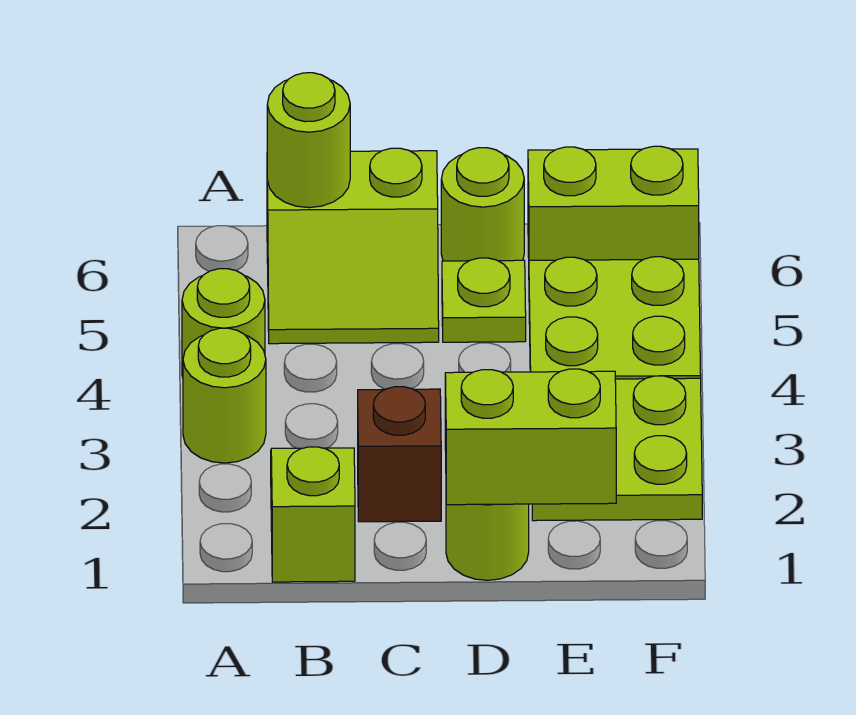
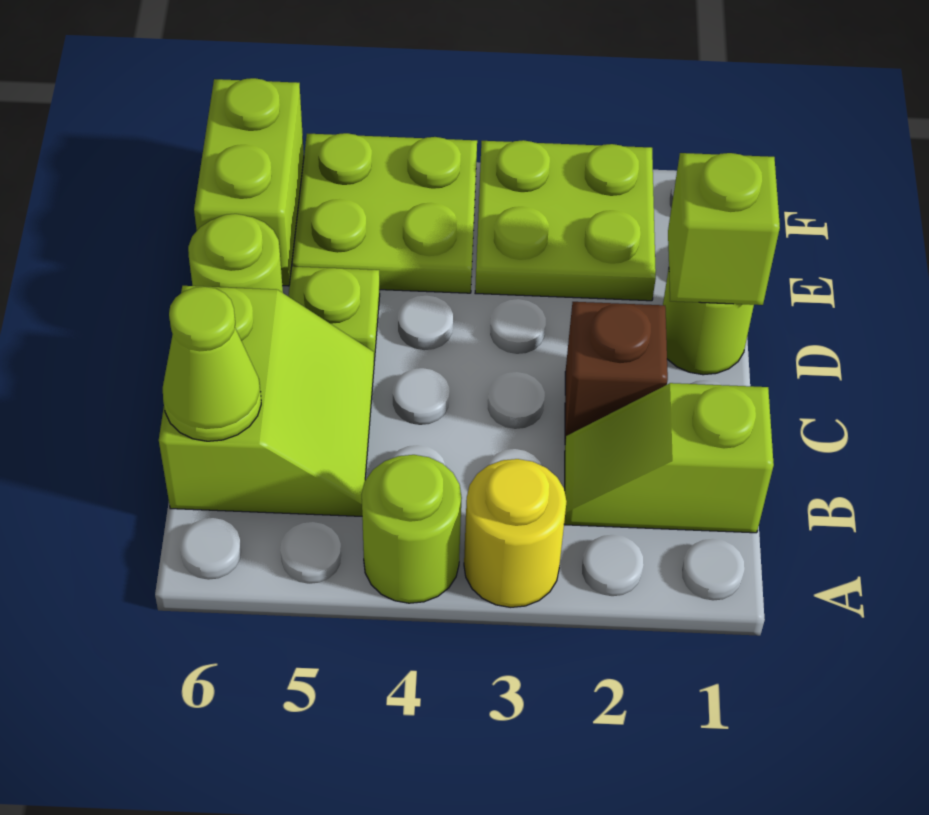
lime round brick A3 level 1 -> yellow round brick A3 level 1
lime round brick B6 level 2 -> lime cone B6 level 2
lime brick D1:E1 level 2 -> lime brick D1 level 2

